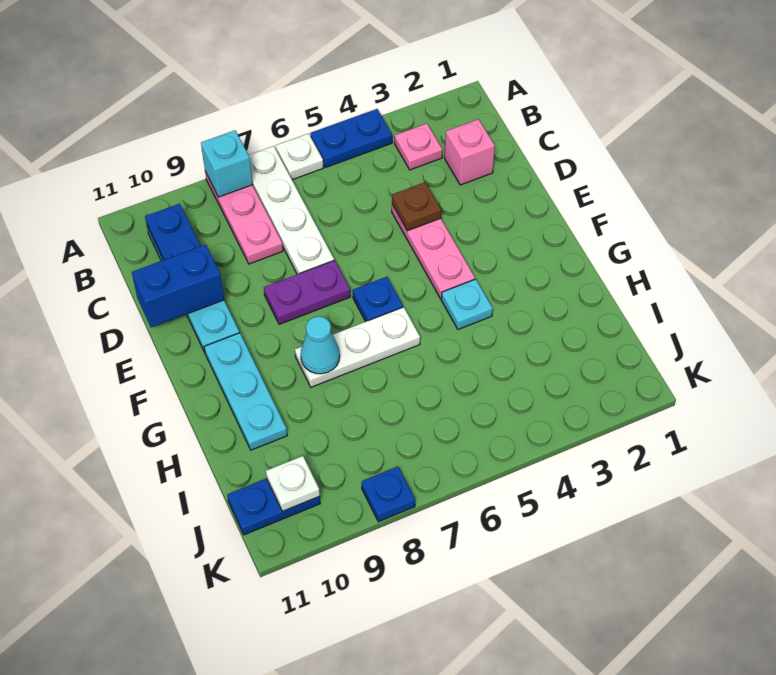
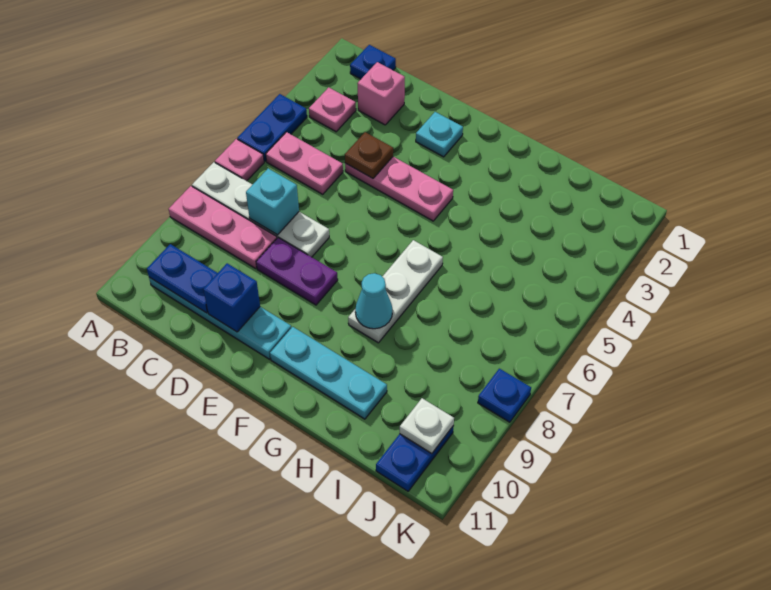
white plate A6 level 1 -> pink plate A6 level 1
cyan brick A8 level 2 -> cyan brick C7 level 2
none -> pink plate B5:C5 level 1
blue brick D10:D11 level 2 -> blue brick D10 level 2
purple plate E7:E8 level 1 -> purple plate D8:E8 level 1
blue plate F6 level 1 -> blue plate B1 level 1
cyan plate G4 level 1 -> cyan plate E2 level 1

